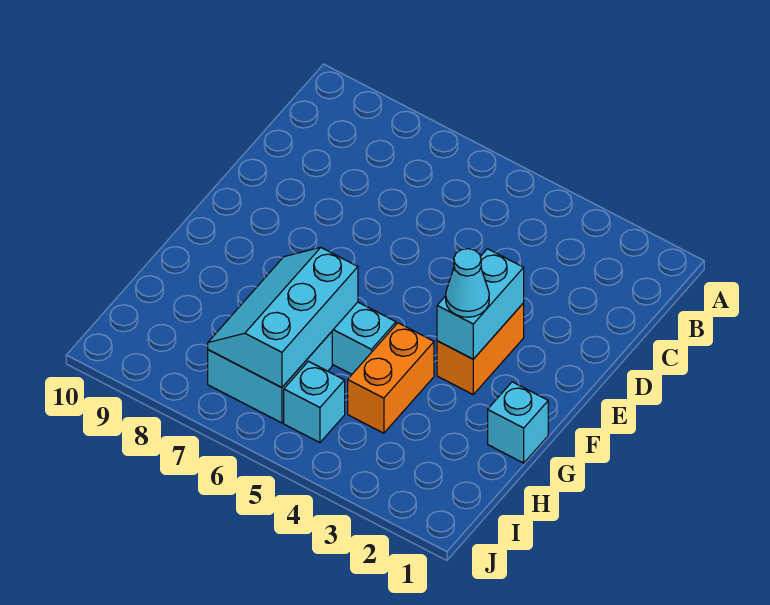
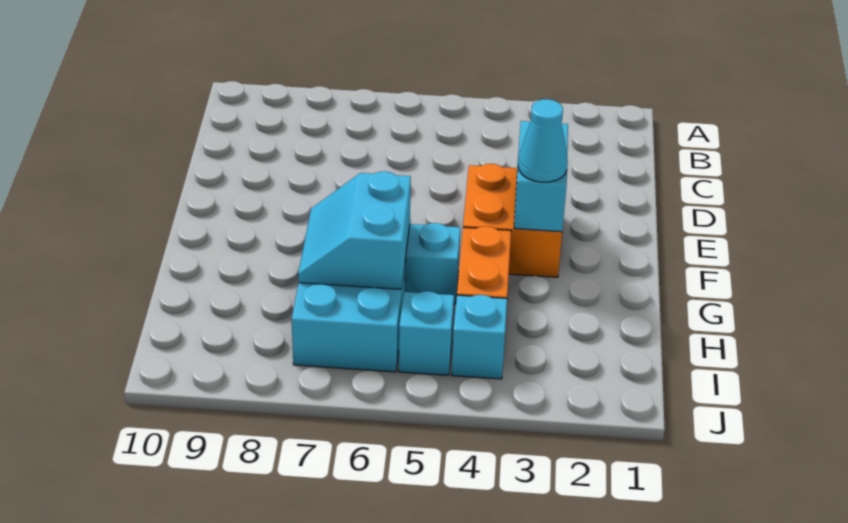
orange brick E3:F3 level 1 -> orange brick E3:F4 level 1
cyan brick G1 level 1 -> cyan brick I4 level 1
cyan slope G6:I7 level 2 top 6 -> cyan slope G6:H7 level 2 top 6

